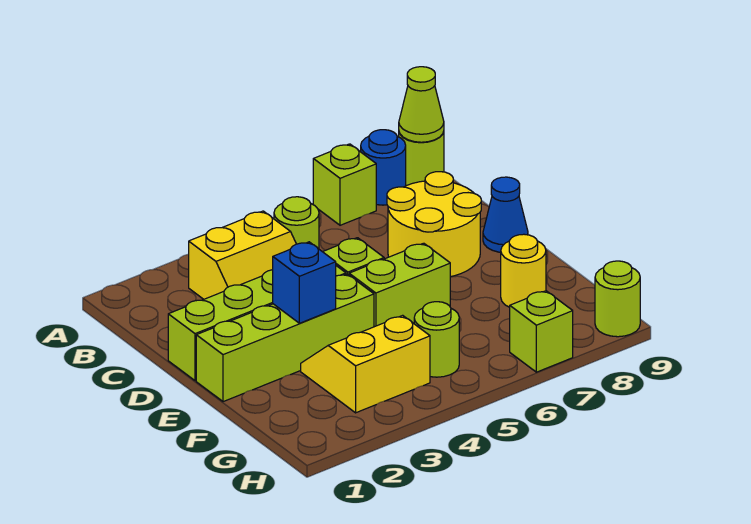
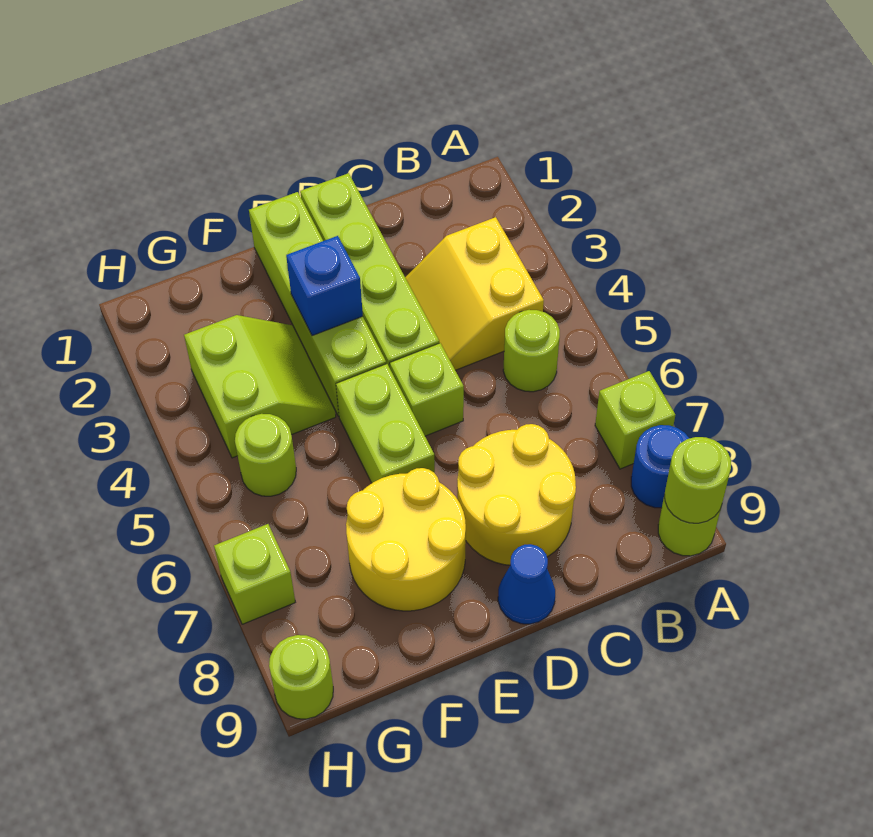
lime cone A9 level 2 -> lime round brick A9 level 2
yellow slope F3:G4 level 1 top G -> lime slope F3:G4 level 1 top G
yellow round brick F8 level 1 -> yellow round brick E7:F8 level 1

